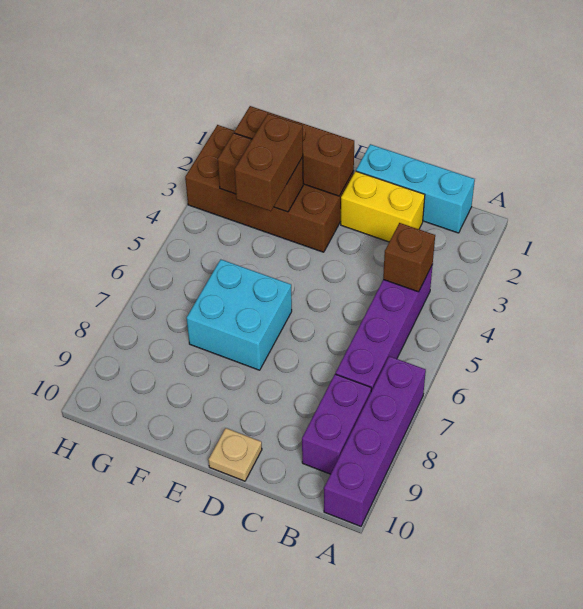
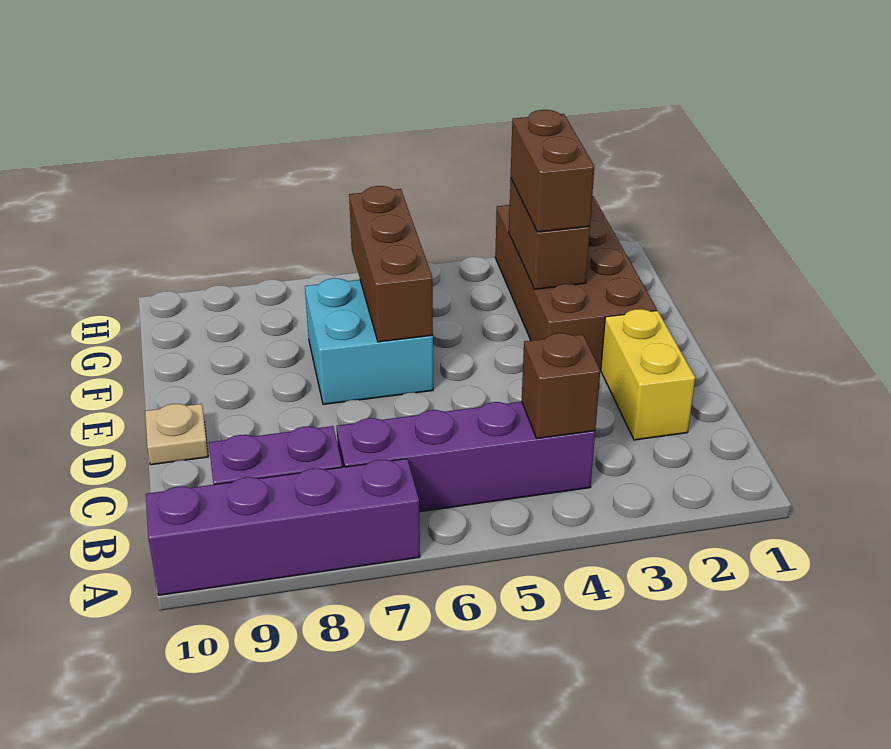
cyan brick B1:D1 level 1 -> none
brown brick E2:G2 level 2 -> brown brick E6:G6 level 2
brown brick F3:F4 level 3 -> brown brick F3:G3 level 3

